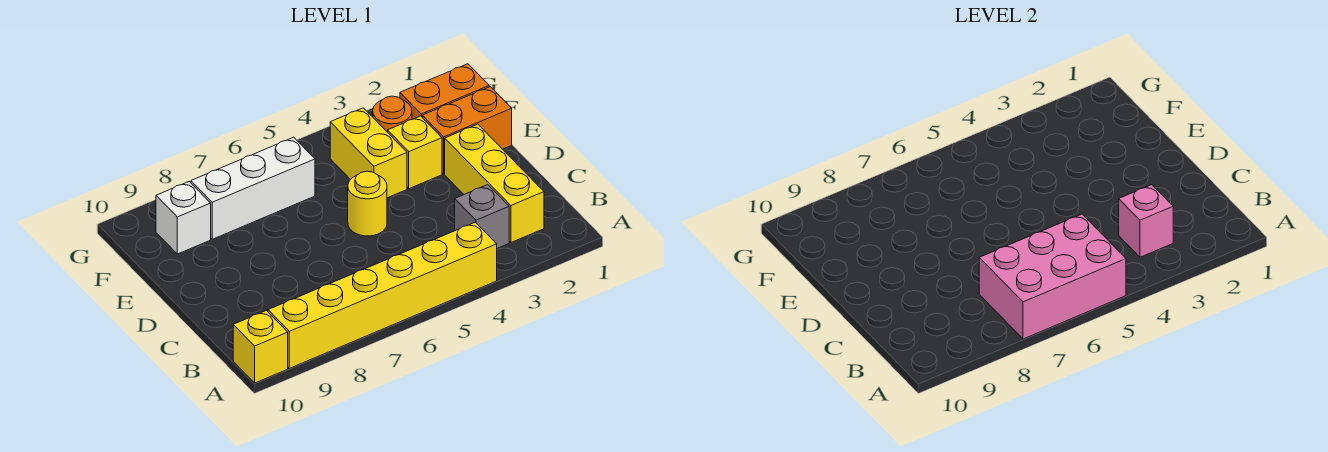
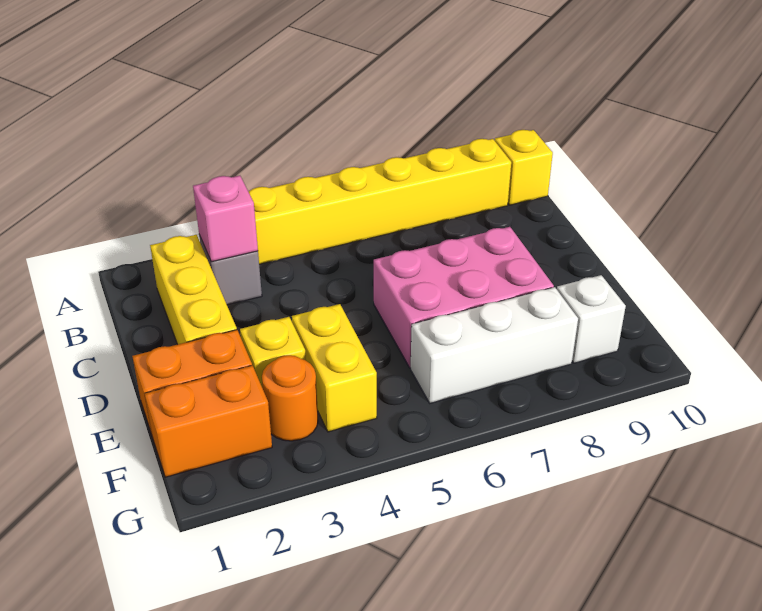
pink brick A5:B7 level 2 -> pink brick D6:E8 level 1
yellow round brick D5 level 1 -> none

